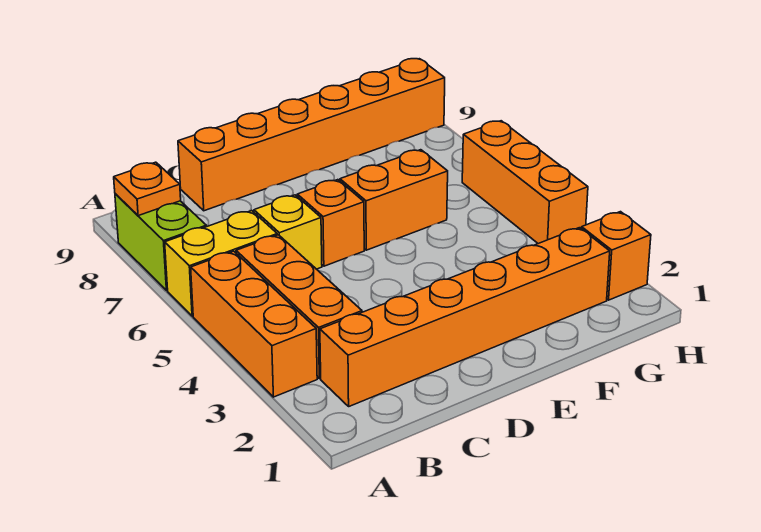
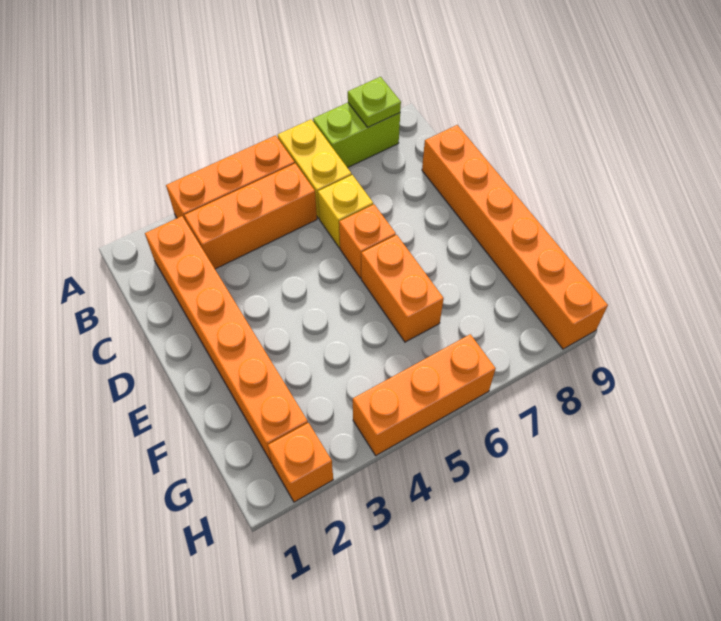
orange plate A8 level 2 -> lime plate A8 level 2

